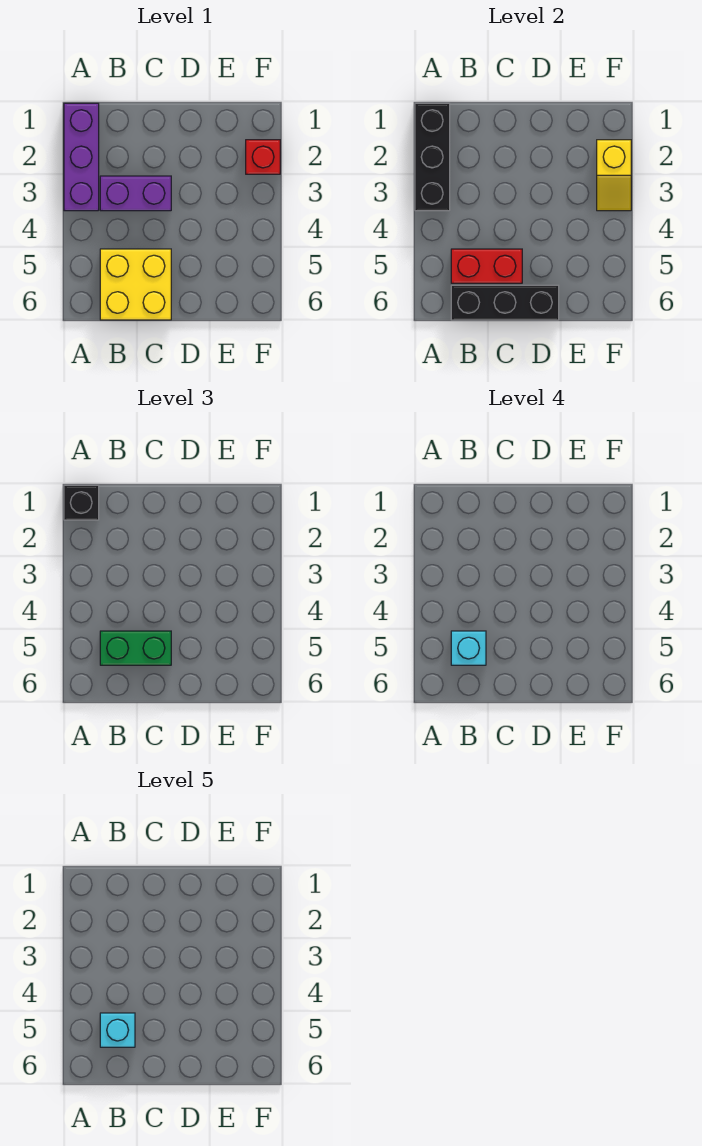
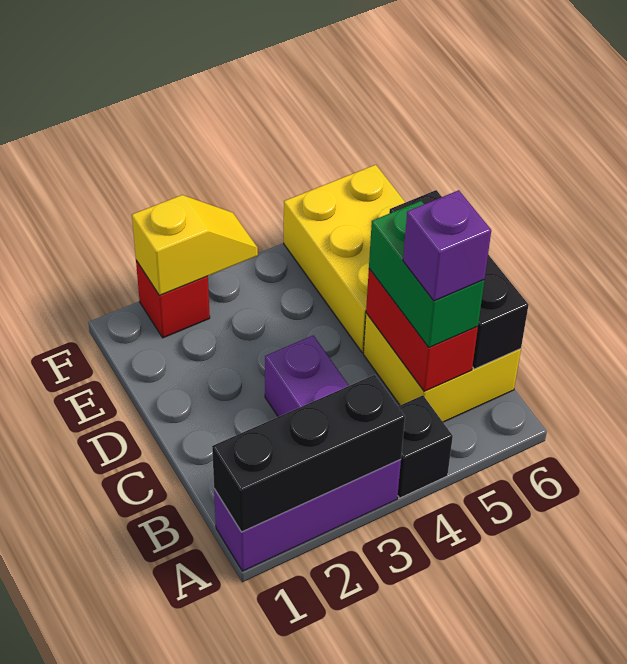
black brick A1 level 3 -> black brick A4 level 1
cyan brick B5 level 4 -> purple brick B5 level 4
cyan brick B5 level 5 -> none
none -> yellow brick D5:F6 level 1

